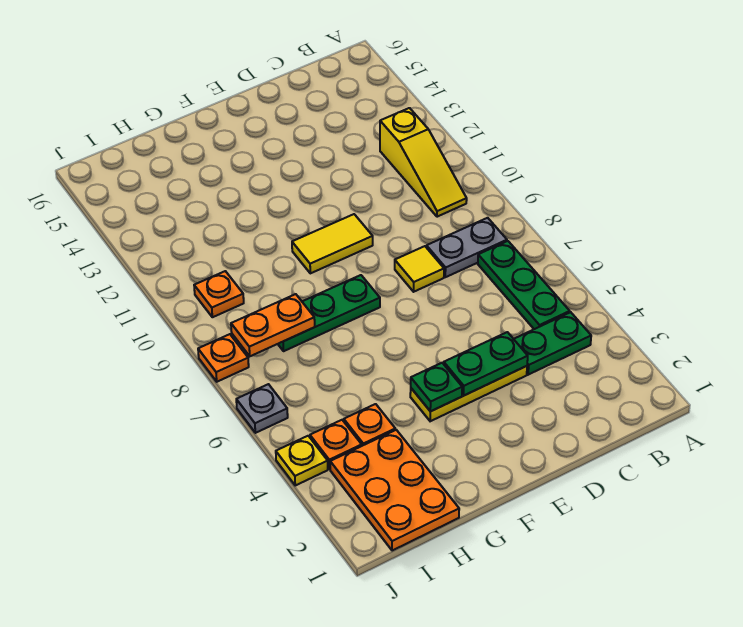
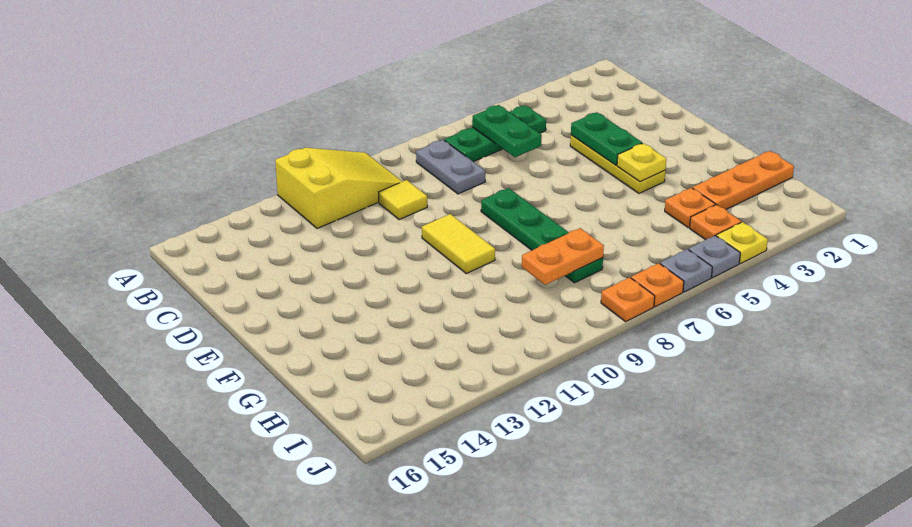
green plate B4:C4 level 1 -> green plate B6:C6 level 2
yellow slope B10:B12 level 1 top 12 -> yellow slope A10:B12 level 1 top 12
yellow tile D8 level 1 -> yellow tile C10 level 1
green plate F4 level 2 -> yellow plate F4 level 2
green plate F8:H8 level 1 -> green plate E8:H8 level 1
orange plate H1:I3 level 1 -> orange plate H1:H3 level 1
orange plate H8:I8 level 2 -> orange plate H8:H9 level 2
orange plate I10 level 1 -> orange plate J7 level 1
none -> grey plate J5 level 1

